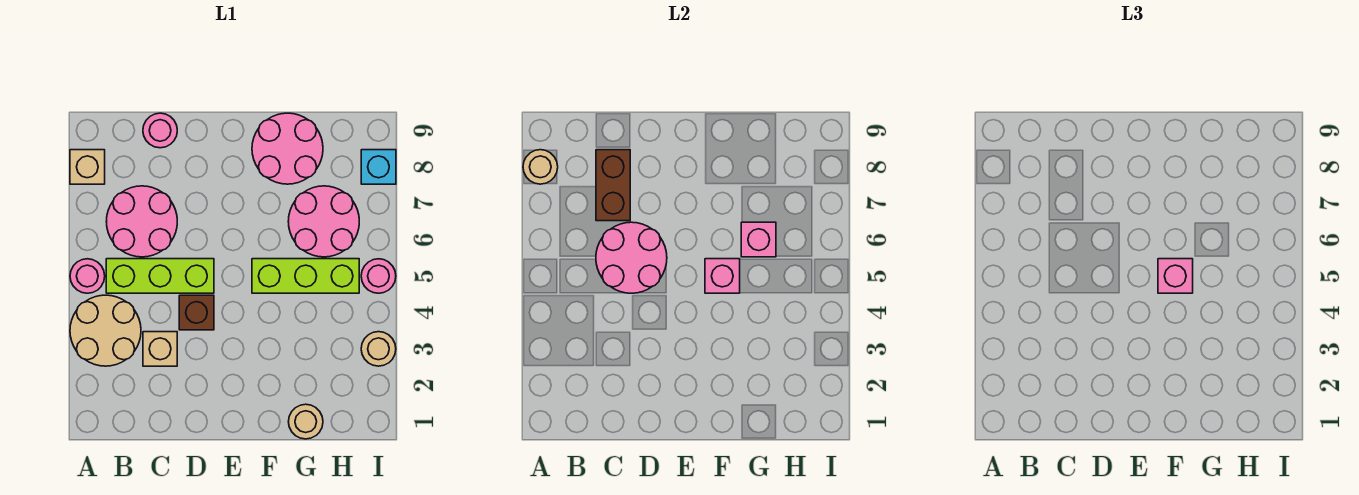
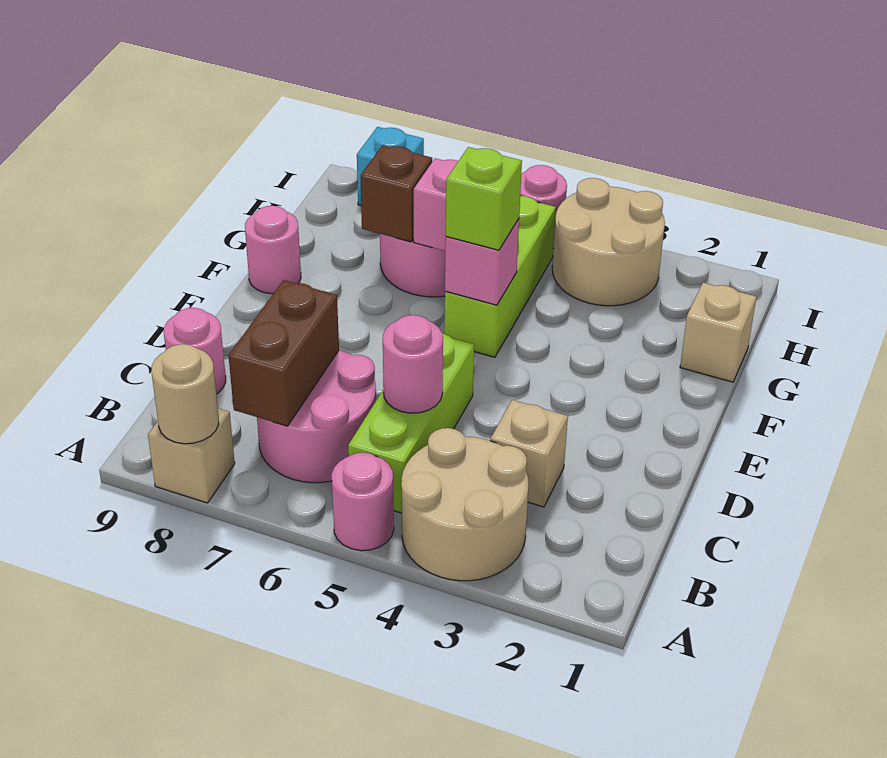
pink round brick C5:D6 level 2 -> pink round brick C5 level 2
brown brick C7:C8 level 2 -> brown brick B7:C7 level 2
brown brick D4 level 1 -> brown brick G7 level 2
pink brick F5 level 3 -> lime brick F5 level 3
pink round brick F8:G9 level 1 -> pink round brick F9 level 1
tan round brick G1 level 1 -> tan brick G1 level 1
tan round brick I3 level 1 -> tan round brick H3:I4 level 1

